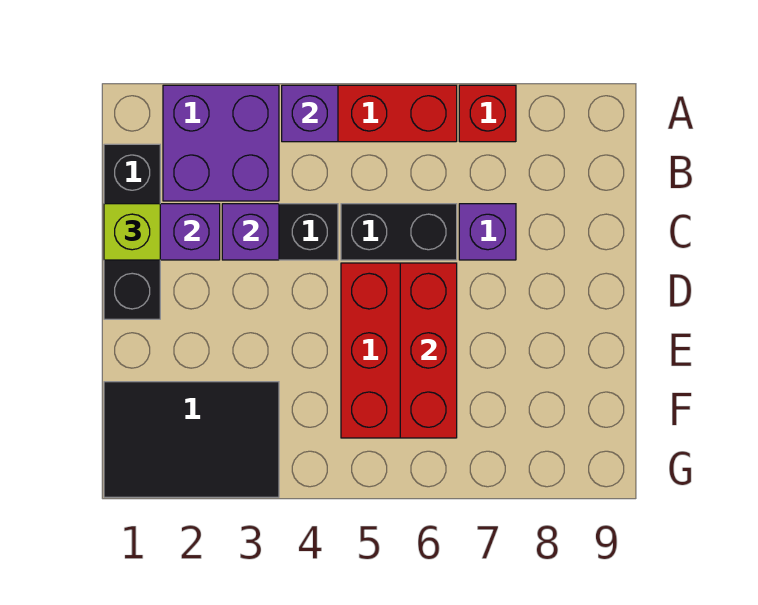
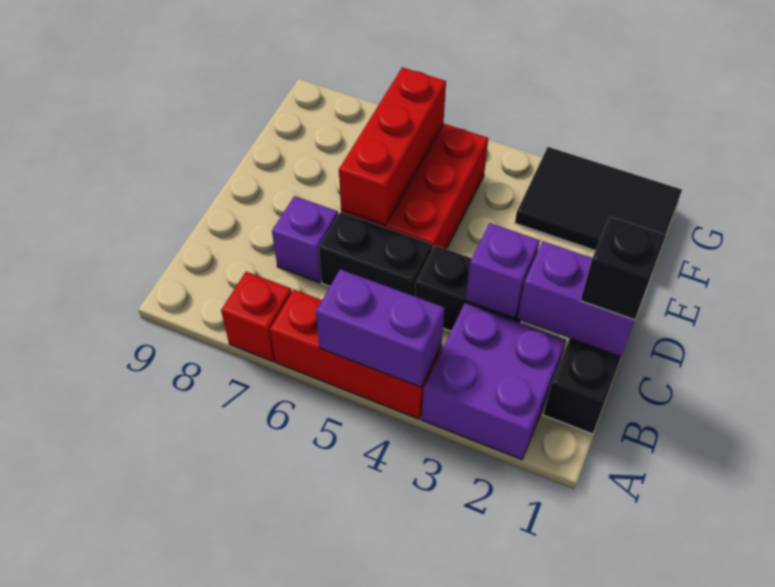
purple brick A4 level 2 -> purple brick A4:A5 level 2
lime brick C1 level 3 -> black brick C1 level 3

